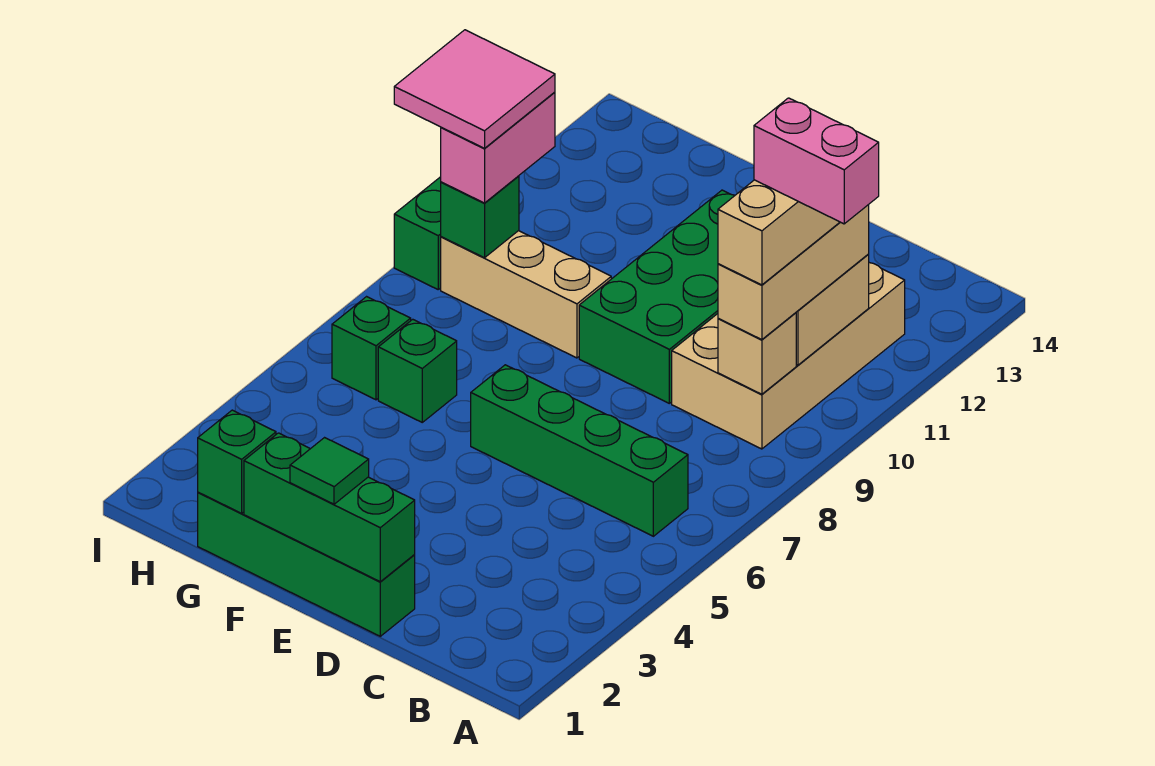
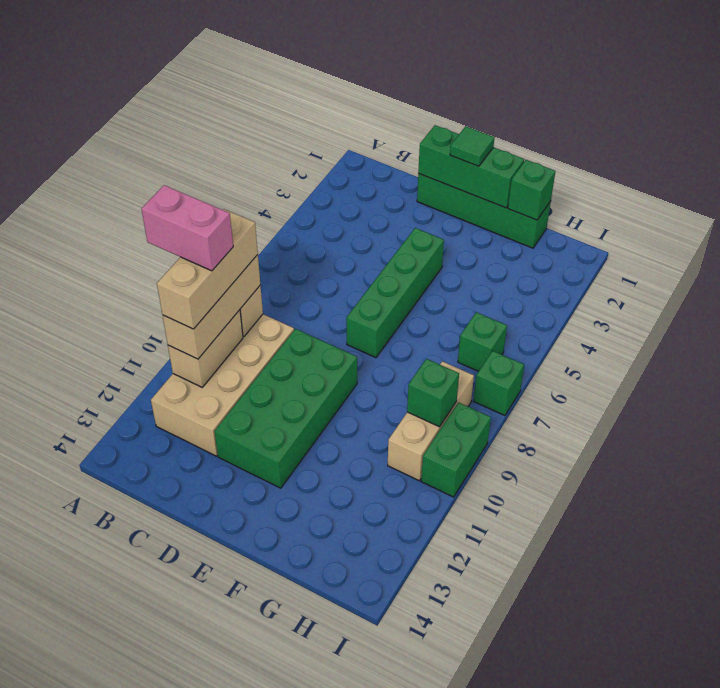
green brick B6:E6 level 1 -> green brick E4:E7 level 1
tan brick F9:H9 level 1 -> tan brick H8:H10 level 1
green brick G6 level 1 -> green brick I7 level 1
pink brick H9:H10 level 3 -> none
pink tile H9:I10 level 4 -> none

